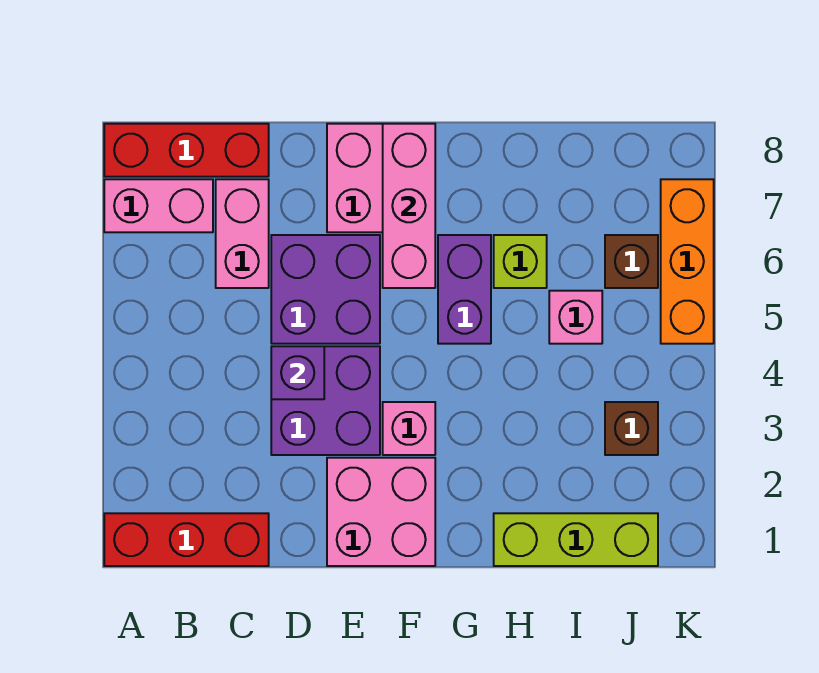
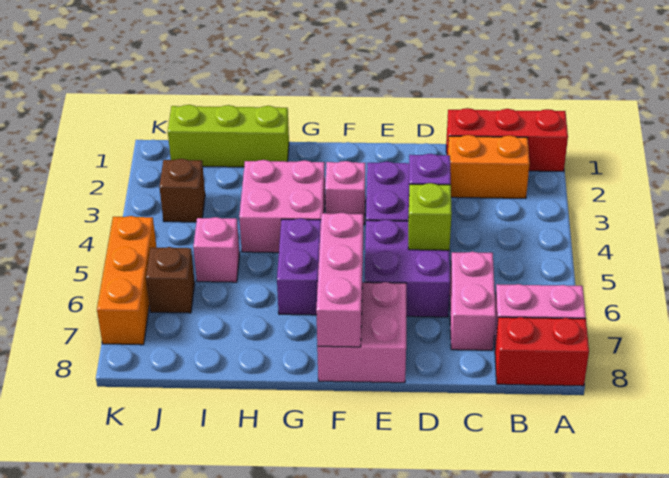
red brick A8:C8 level 1 -> red brick A8:B8 level 1
none -> orange brick B2:C2 level 1
pink brick E1:F2 level 1 -> pink brick G3:H4 level 1
lime brick H6 level 1 -> lime brick D5 level 2

